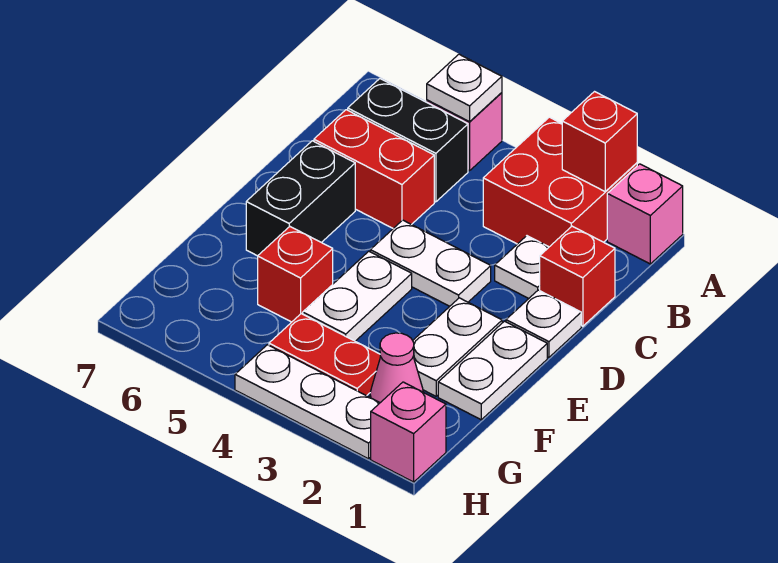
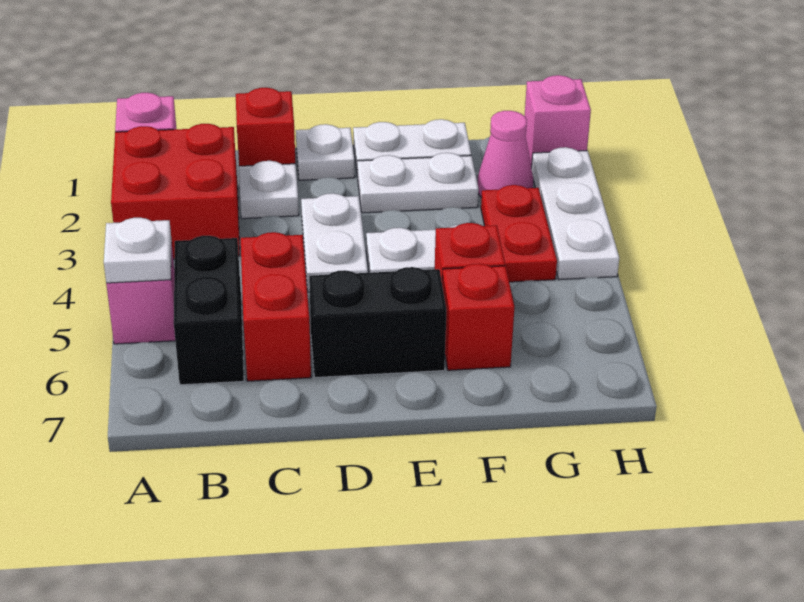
red brick A2 level 2 -> red brick F6 level 1

